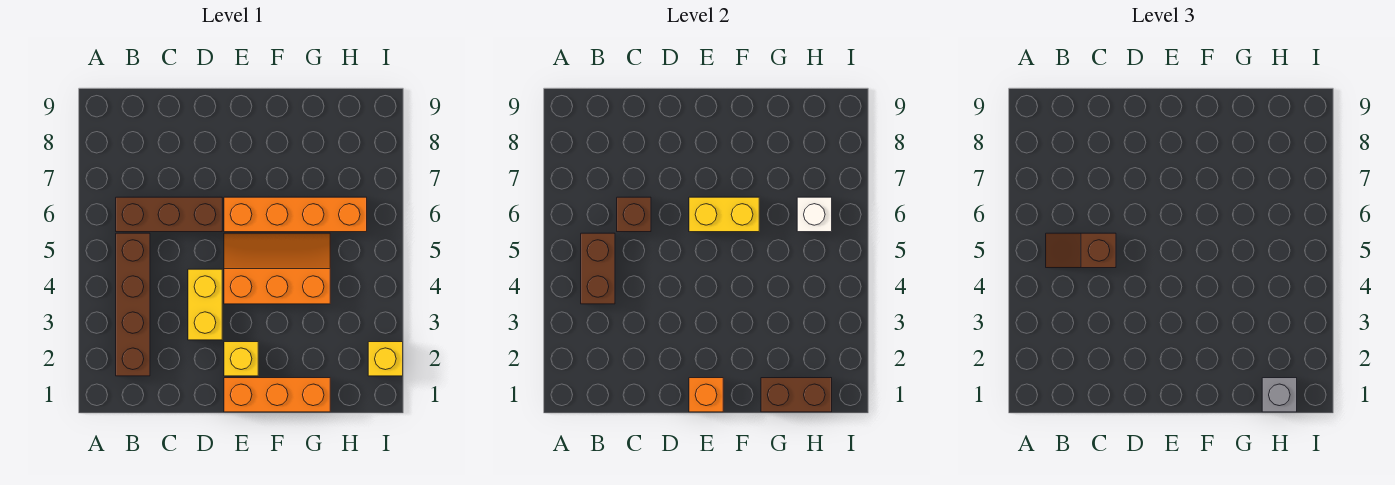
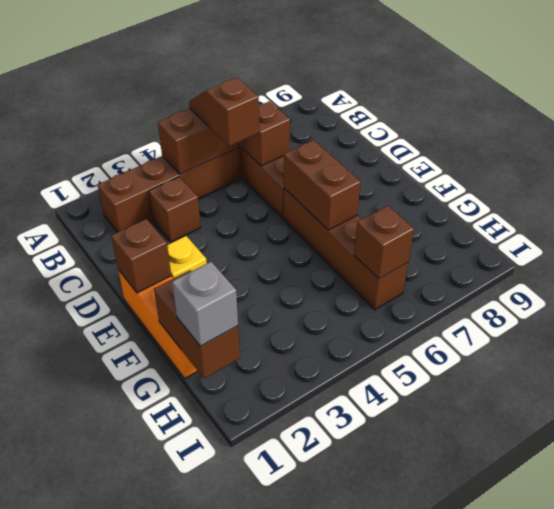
none -> brown brick C3 level 1
yellow brick D3:D4 level 1 -> none
orange brick E1 level 2 -> brown brick E1 level 2
orange slope E4:G5 level 1 top 4 -> none
orange brick E6:H6 level 1 -> brown brick E6:H6 level 1
yellow brick E6:F6 level 2 -> brown brick E6:F6 level 2
white brick H6 level 2 -> brown brick H6 level 2
yellow brick I2 level 1 -> none

